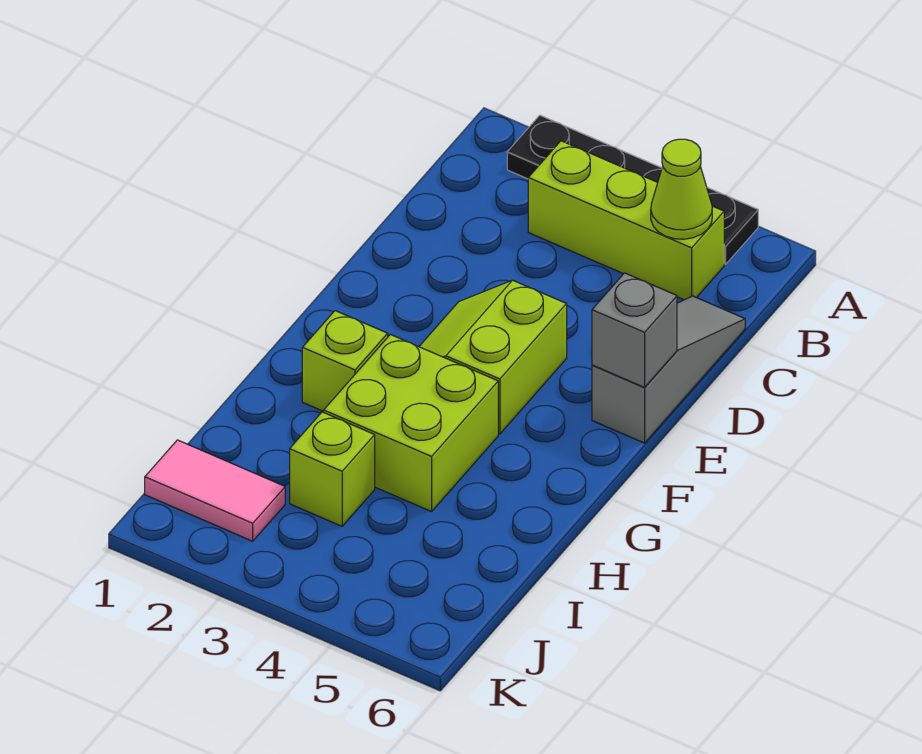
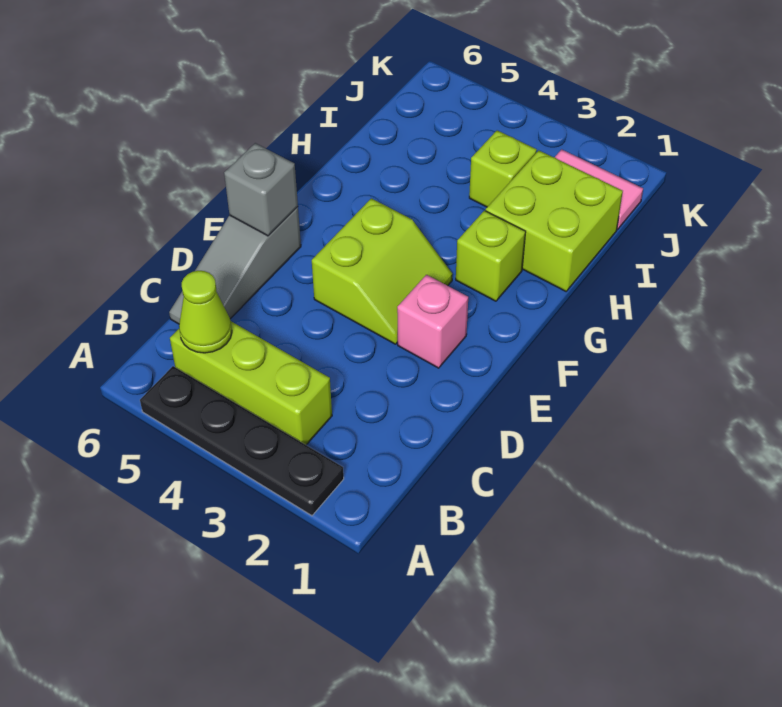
none -> pink brick E2 level 1
lime brick G3:H4 level 1 -> lime brick H1:I2 level 1

